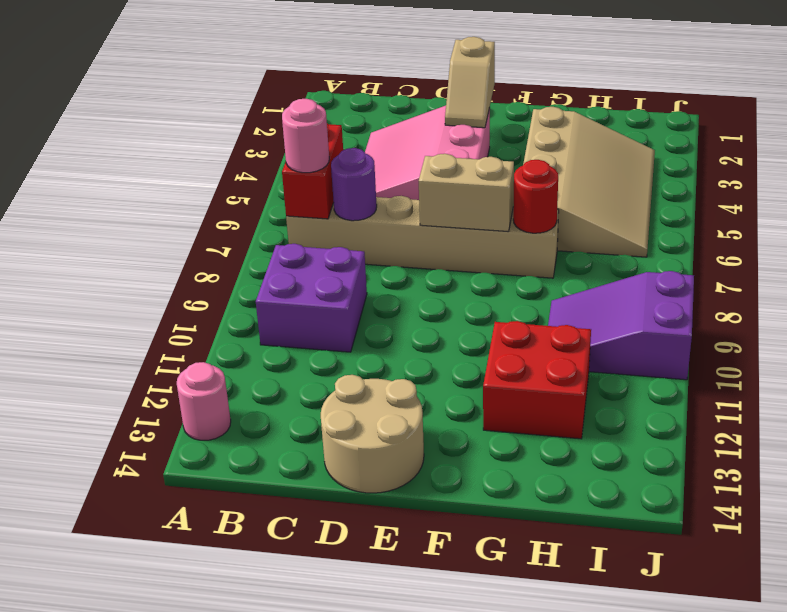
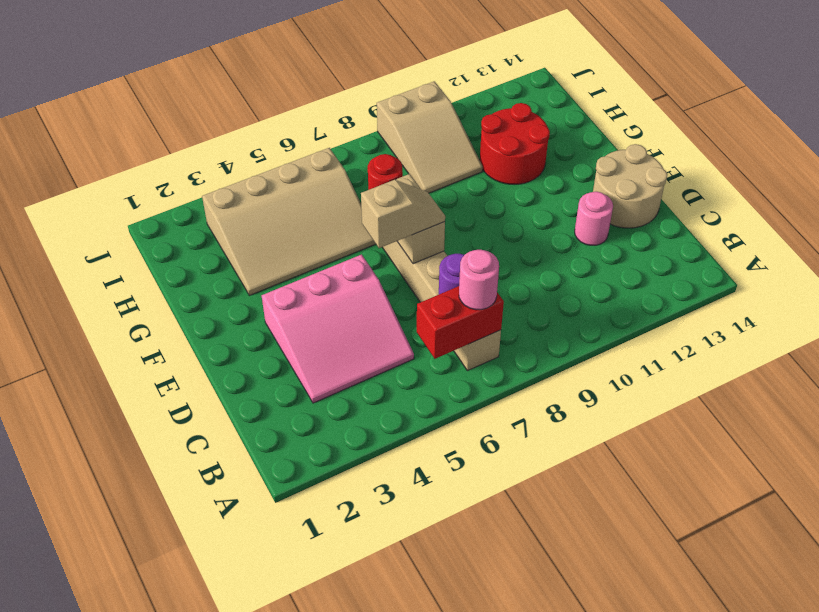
pink round brick A13 level 1 -> pink round brick D12 level 1
purple brick B9:C10 level 1 -> none
tan slope E2:E3 level 2 top 2 -> tan slope E6:E7 level 3 top 6
tan slope G3:I6 level 1 top G -> tan slope G3:I6 level 1 top I
red brick G11:H12 level 1 -> red round brick G11:H12 level 1
purple slope H9:J10 level 1 top J -> tan slope H9:J10 level 1 top J

